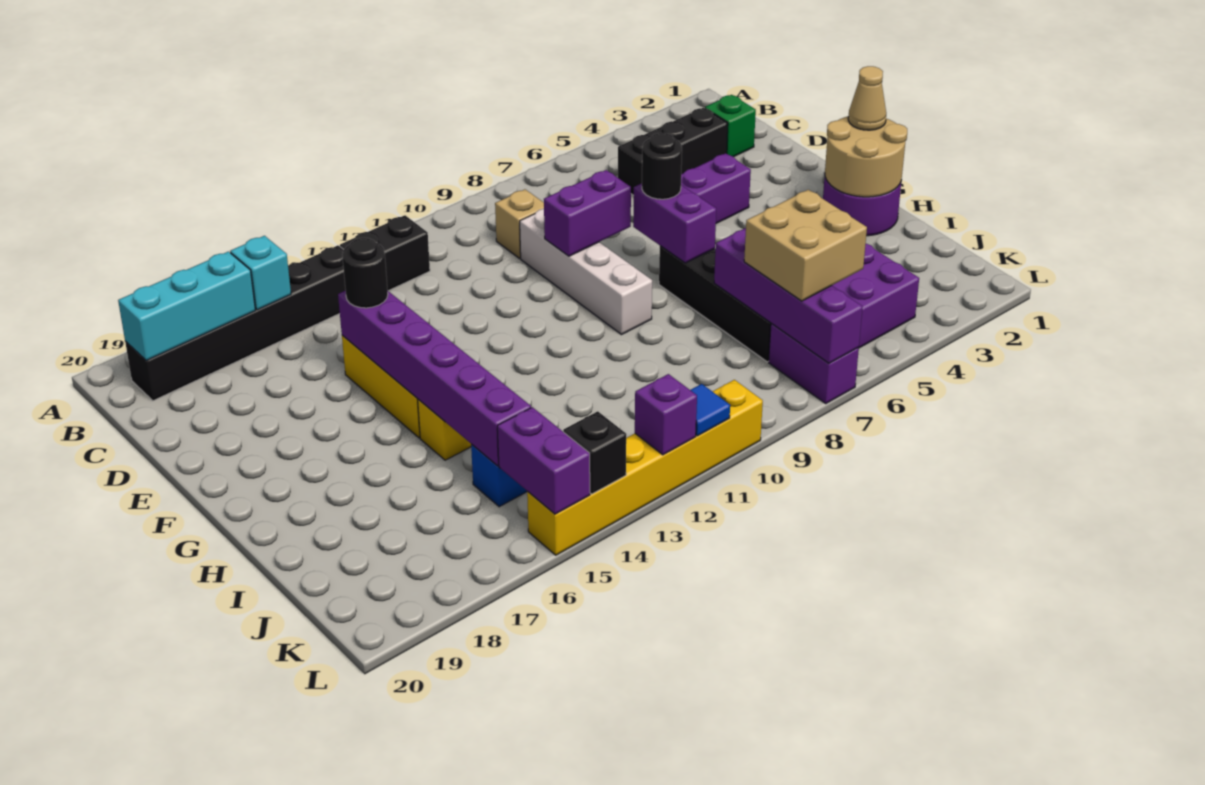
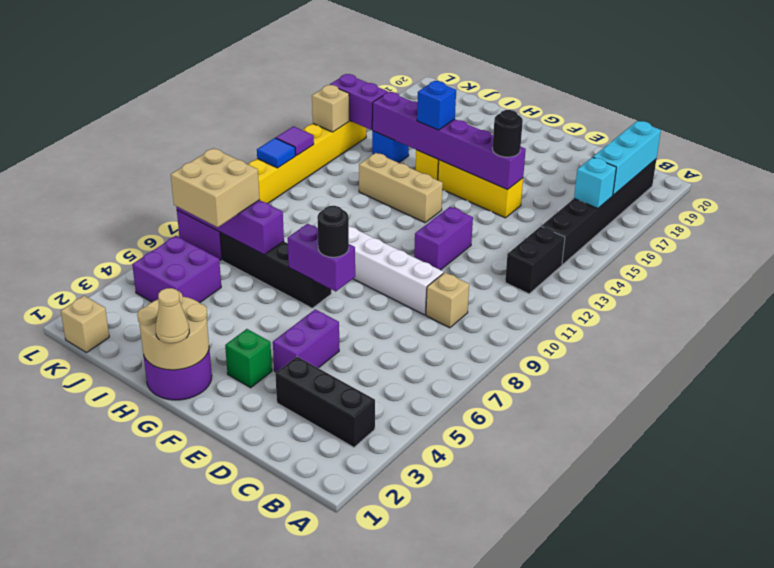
green brick C2 level 1 -> green brick F3 level 1
black brick C3:C5 level 1 -> black brick B3:D3 level 1
purple brick E8:E9 level 2 -> purple brick E11:E12 level 1
none -> tan brick G13:I13 level 1
none -> blue brick H15 level 3
none -> tan brick K1 level 1
purple brick L12 level 2 -> purple tile L12 level 2
black brick L14 level 2 -> tan brick L14 level 2

